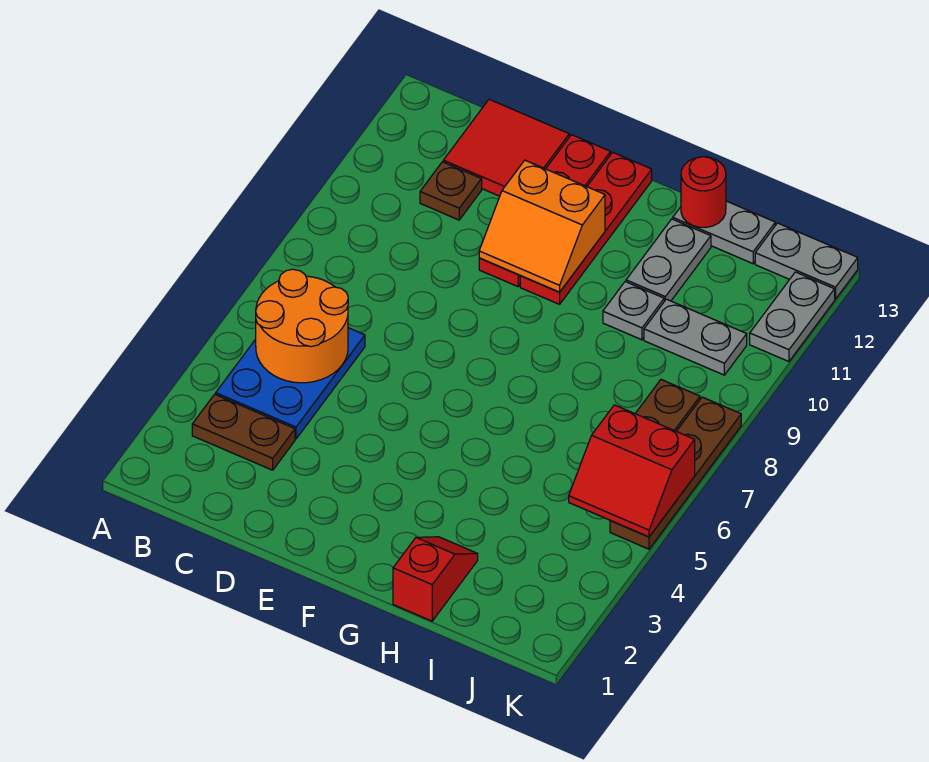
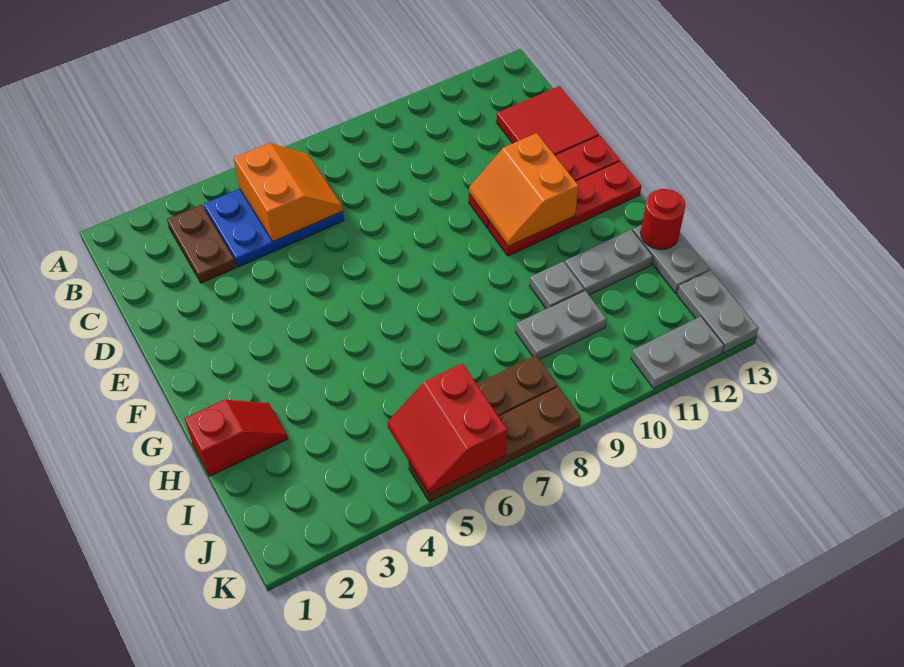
orange round brick B5:C6 level 2 -> orange slope B5:C6 level 2 top 5
brown plate C11 level 1 -> none
grey plate I10:J10 level 1 -> grey plate I9:I10 level 1

